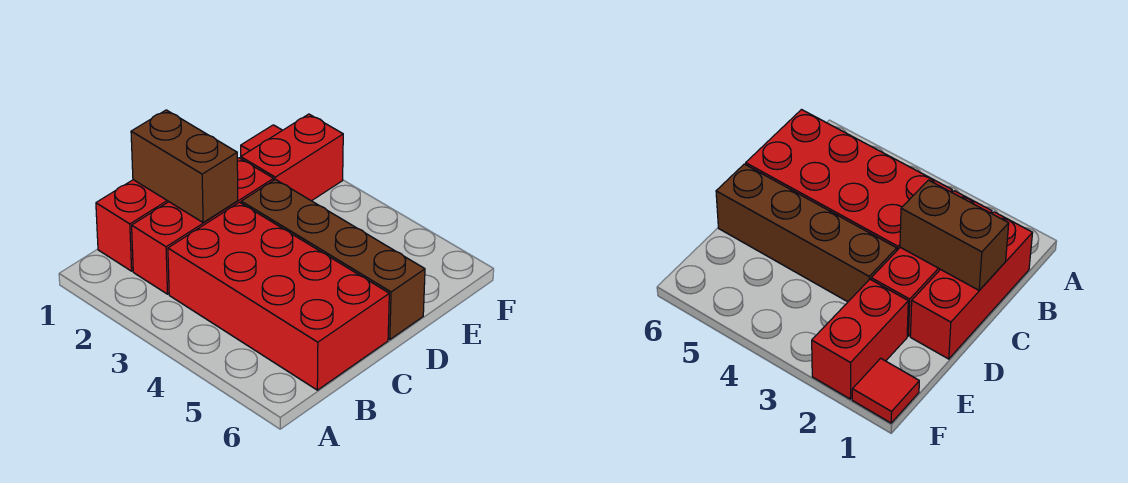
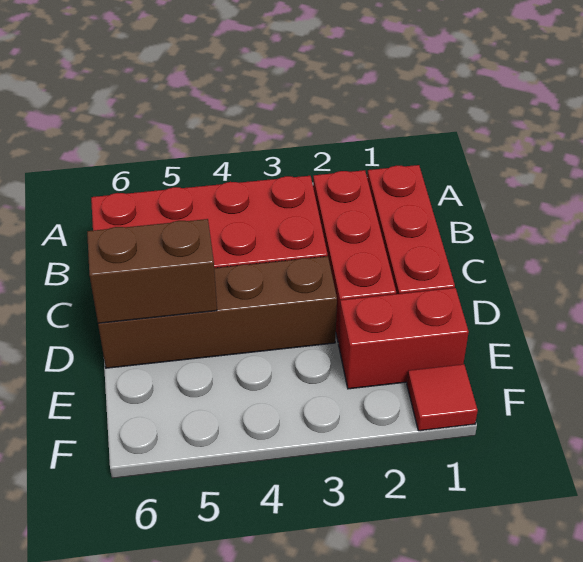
brown brick C1:C2 level 2 -> brown brick D5:D6 level 2
red brick E2:F2 level 1 -> red brick E1:E2 level 1

